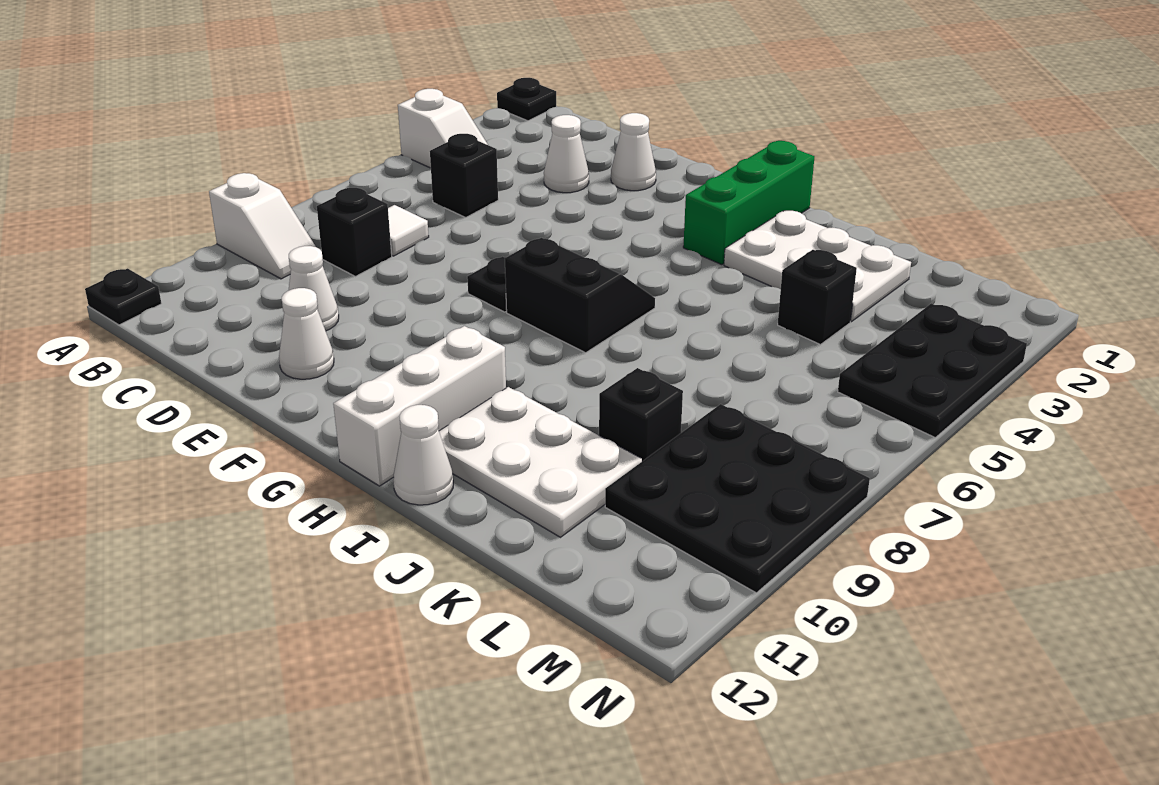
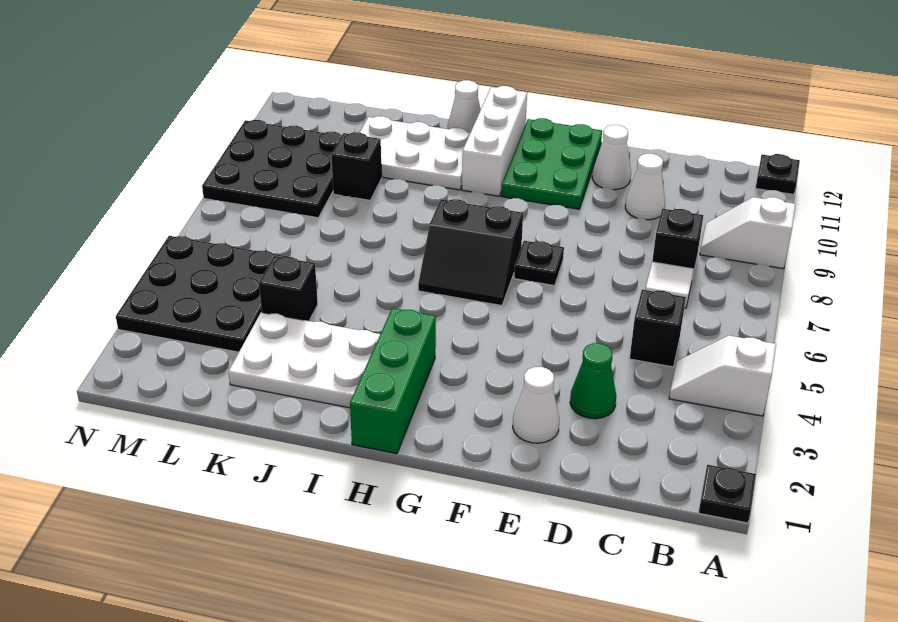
white cone D3 level 1 -> green cone D3 level 1
none -> green plate F10:G12 level 1
black plate M3:N5 level 1 -> black plate L3:N5 level 1

